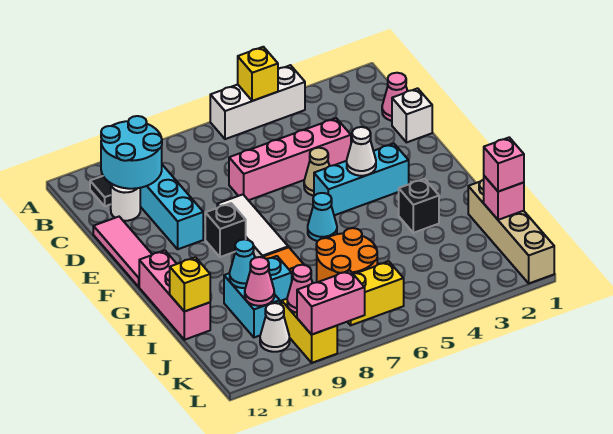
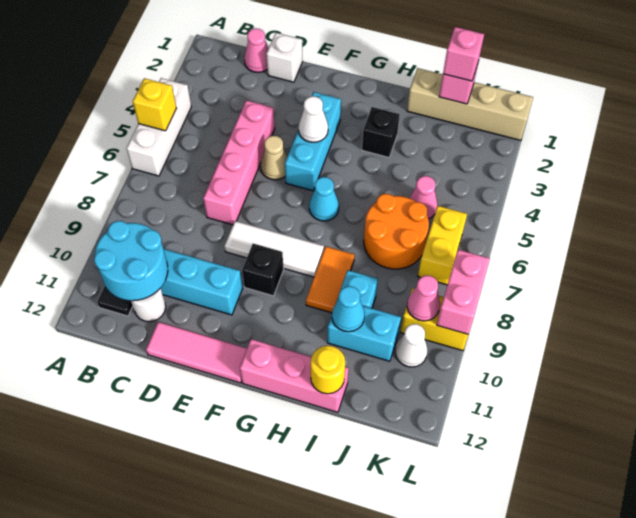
yellow brick I12 level 2 -> yellow round brick I12 level 2
pink cone J10 level 2 -> pink cone J5 level 1

